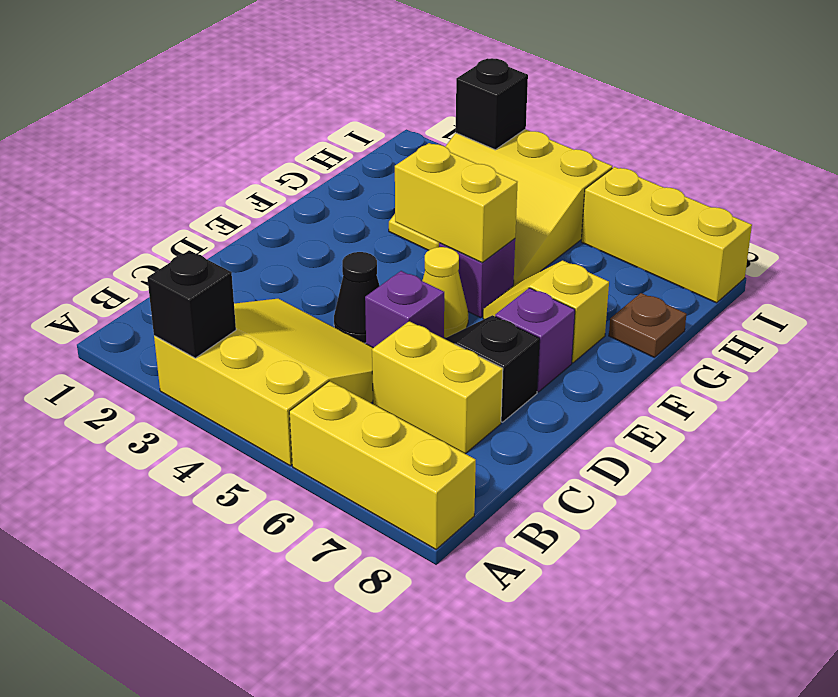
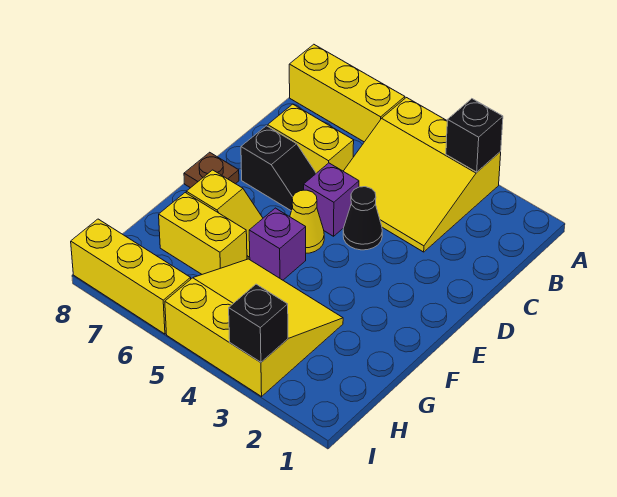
purple brick E7 level 1 -> none
yellow brick F4:F5 level 2 -> yellow brick G6:G7 level 1
brown plate G8 level 1 -> brown plate E8 level 1

